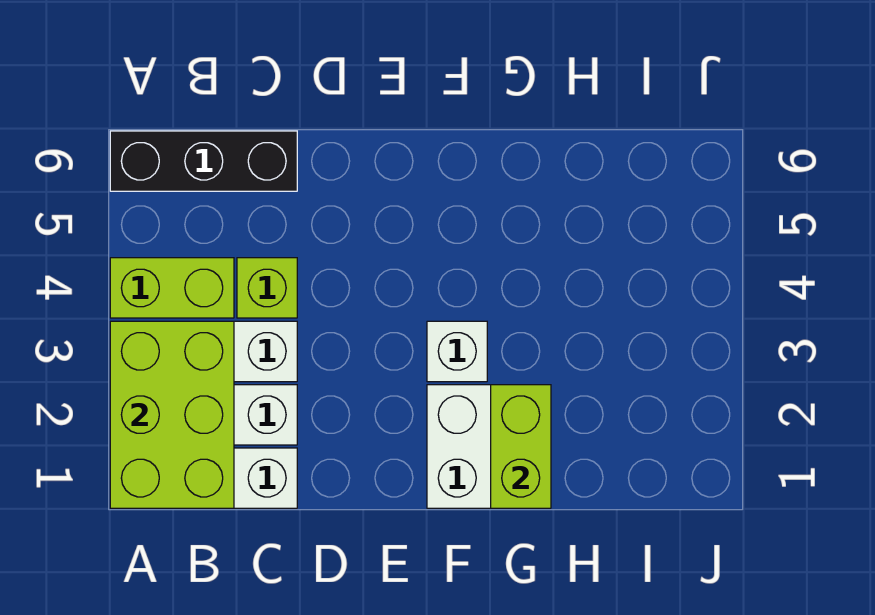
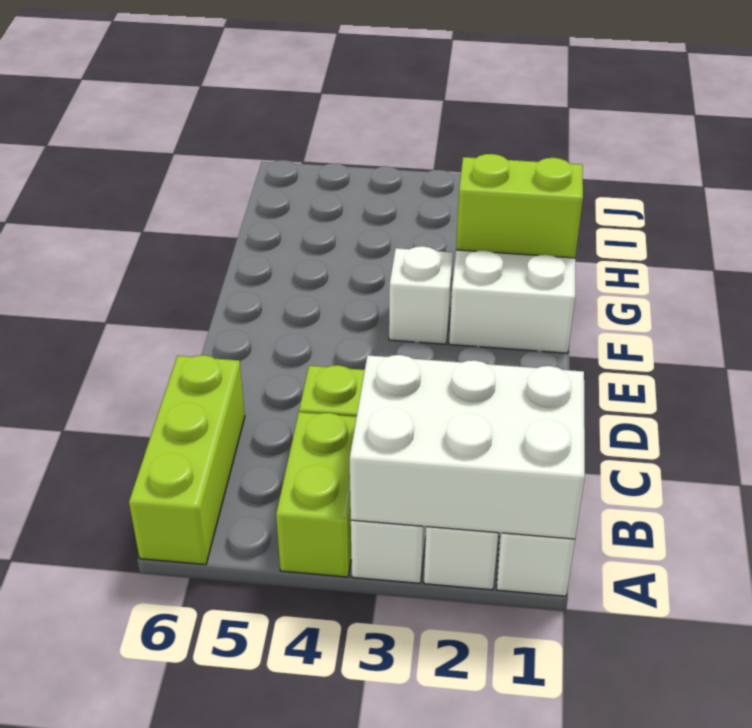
lime brick A1:B3 level 2 -> white brick A1:B3 level 2
black brick A6:C6 level 1 -> lime brick A6:C6 level 1

